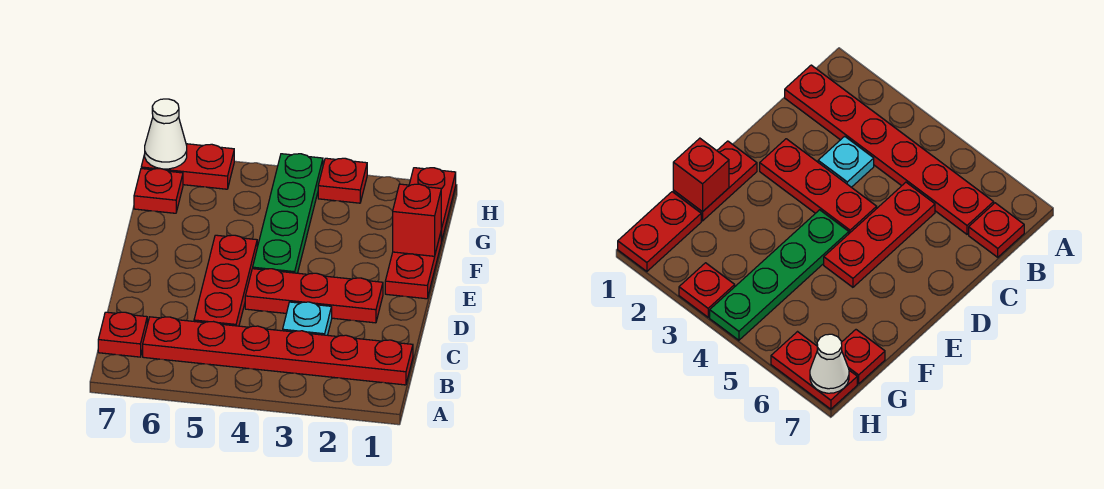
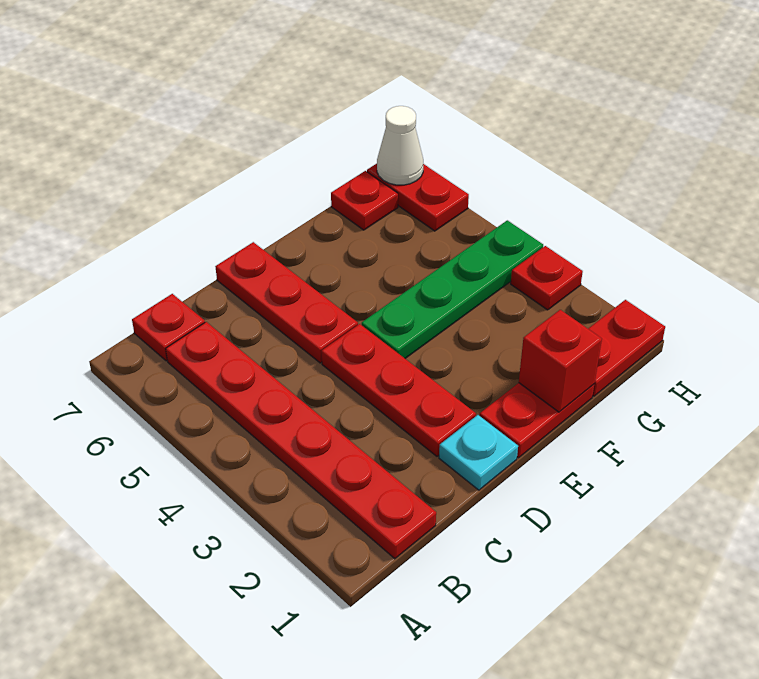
cyan plate C3 level 1 -> cyan plate D1 level 1
red plate C5:E5 level 1 -> red plate D5:D7 level 1

